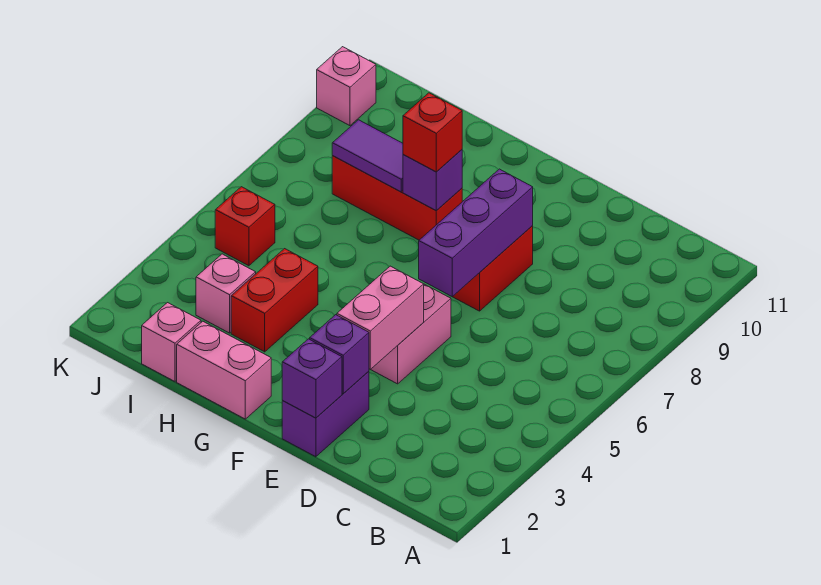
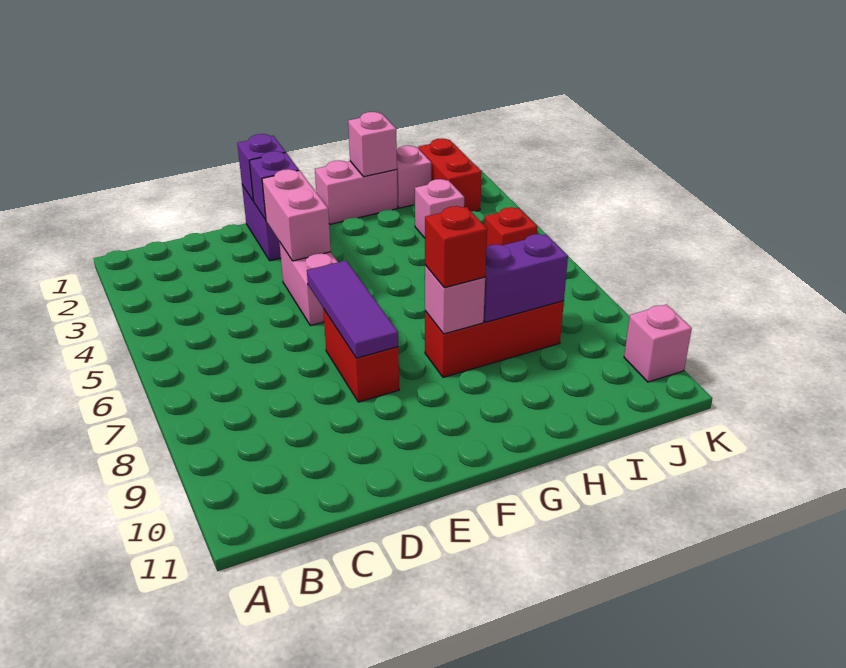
purple brick E6:E8 level 2 -> purple tile E6:E8 level 2
purple brick G8 level 2 -> pink brick G8 level 2
none -> pink brick H1 level 2
red brick H3:H4 level 1 -> red brick J1:J2 level 1
purple tile H8:I8 level 2 -> purple brick H8:I8 level 2

